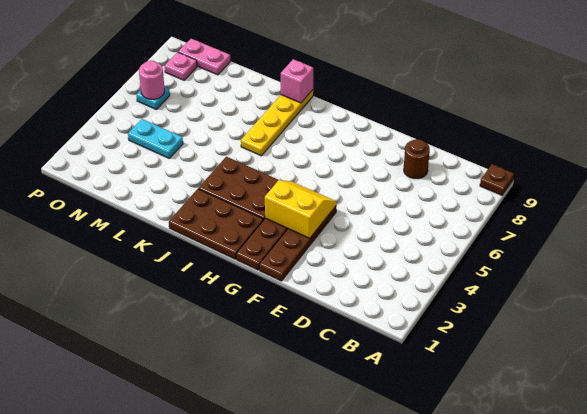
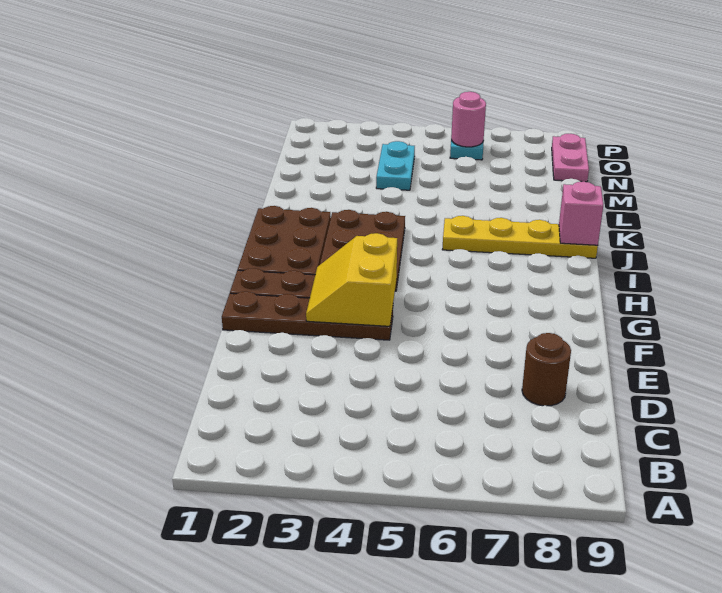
brown plate A9 level 1 -> none
yellow slope F3:G4 level 2 top 3 -> yellow slope F3:G4 level 2 top 4
pink plate O8 level 1 -> none

